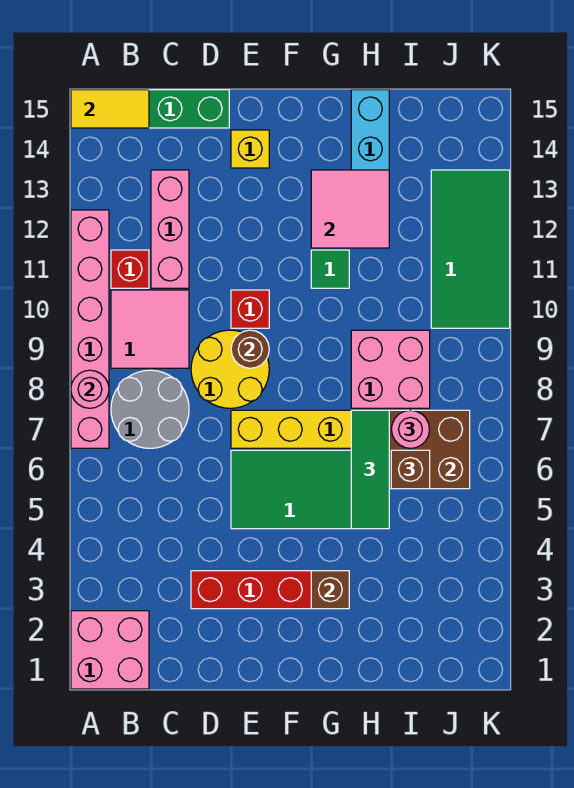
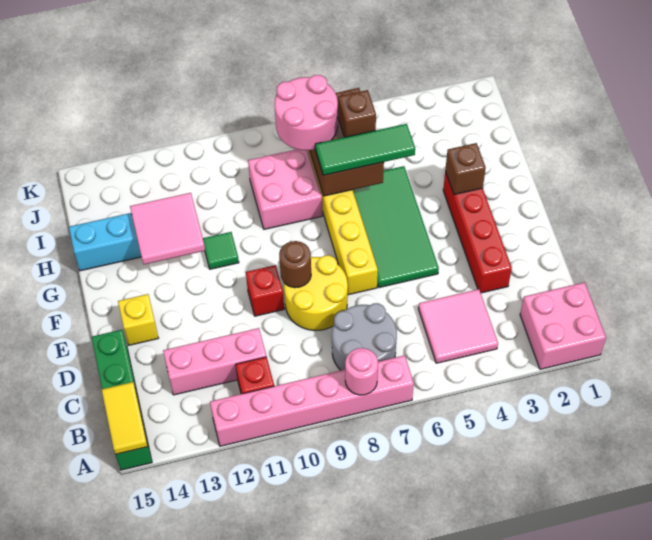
pink tile B9:C10 level 1 -> pink tile B4:C5 level 1
pink round brick I7 level 3 -> pink round brick I7:J8 level 3
green tile J10:K13 level 1 -> none

